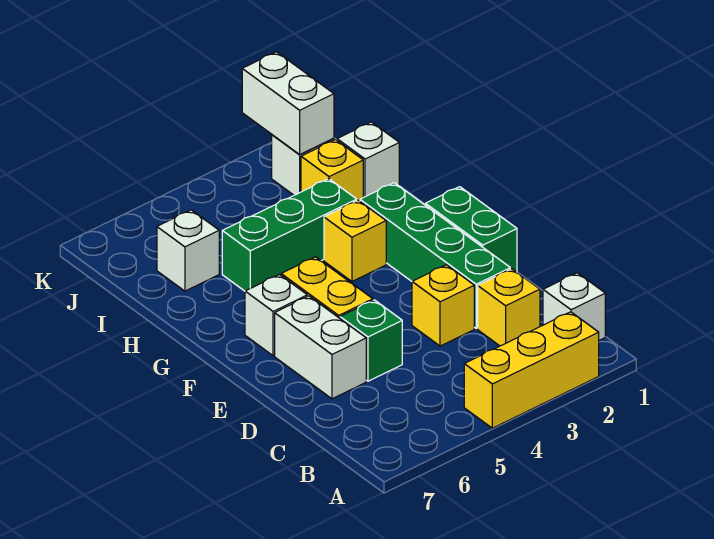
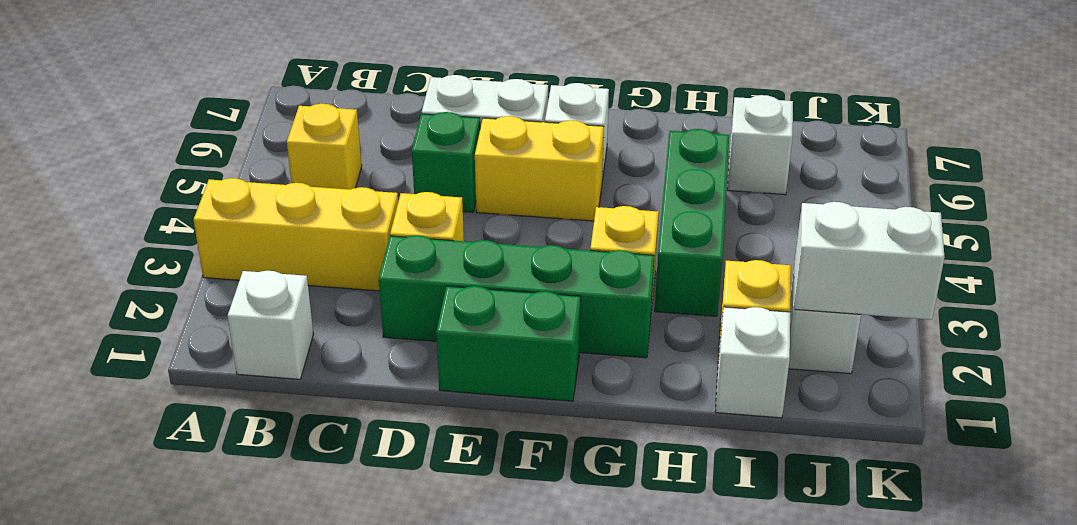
yellow brick A2:A4 level 1 -> yellow brick A3:C3 level 1
yellow brick C2 level 1 -> yellow brick B5 level 1

